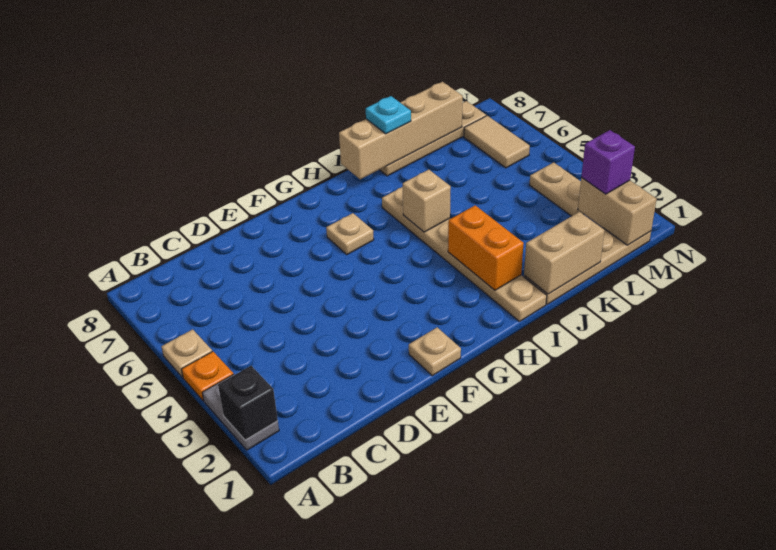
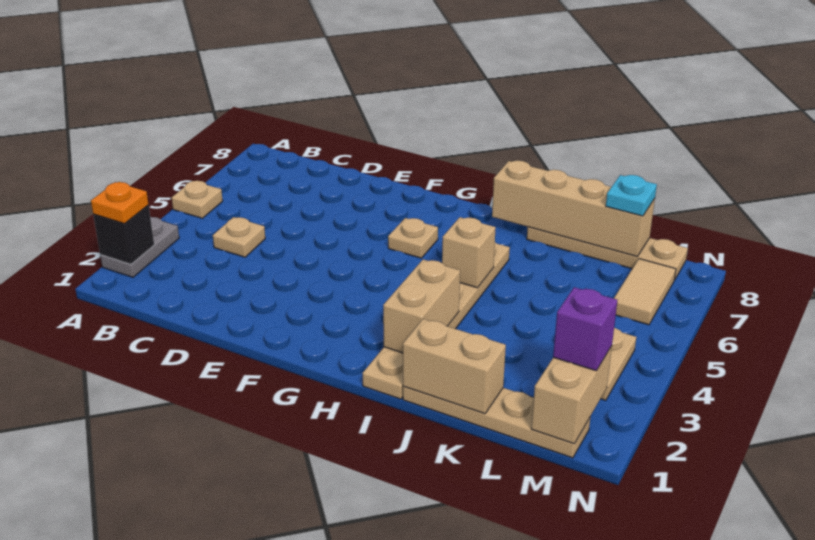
orange plate A4 level 1 -> orange plate A2 level 3
tan plate F1 level 1 -> tan plate C4 level 1
orange brick I2:I3 level 2 -> tan brick I2:I3 level 2
cyan plate J8 level 3 -> cyan plate L8 level 3

